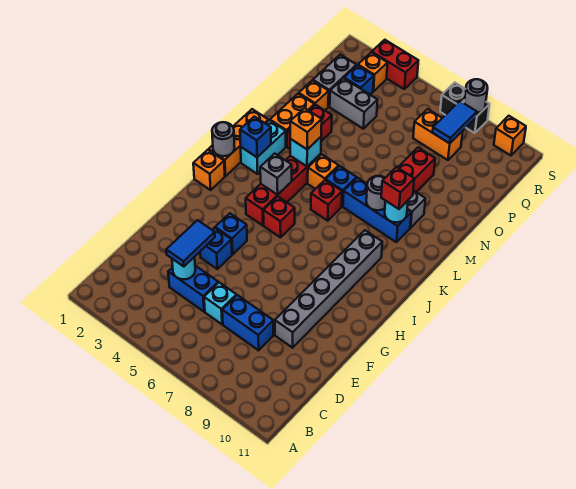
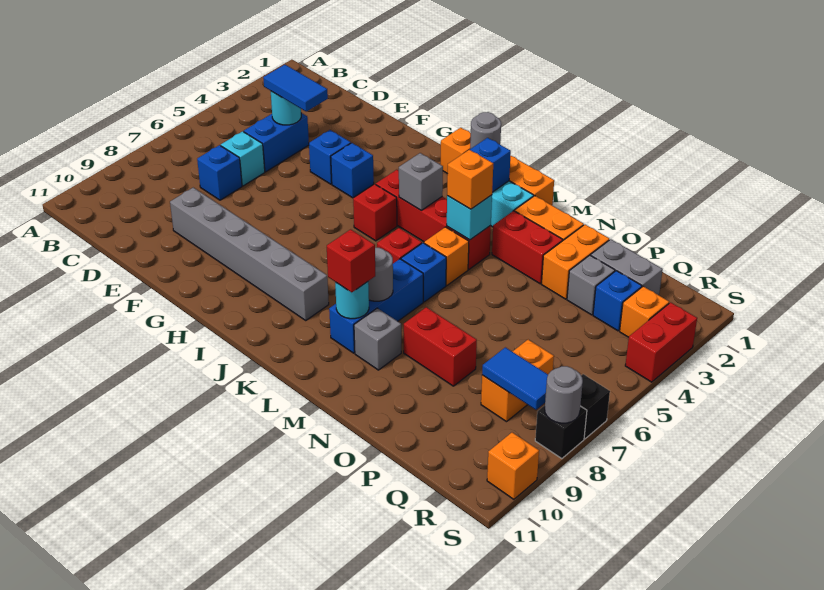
blue brick D7:D8 level 1 -> blue brick D7 level 1
orange brick O2 level 1 -> orange brick O2:O3 level 1
grey brick P3:P4 level 1 -> grey brick P3 level 1

